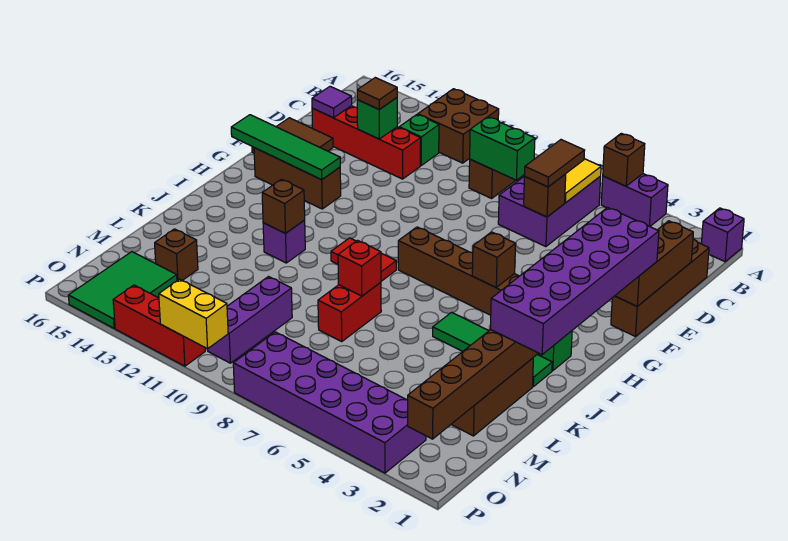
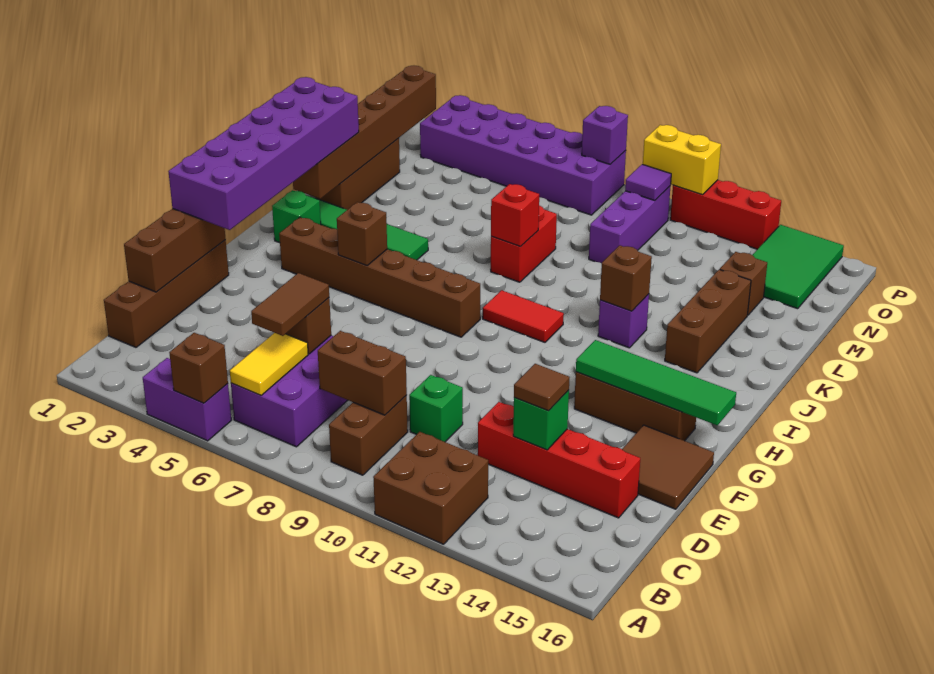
purple brick A1 level 1 -> purple brick P8 level 2
green brick C8:C9 level 2 -> brown brick C8:C9 level 2
green brick C12 level 1 -> green brick D10 level 1
purple tile D15 level 2 -> purple tile O10 level 2
none -> brown brick J14:L14 level 1

